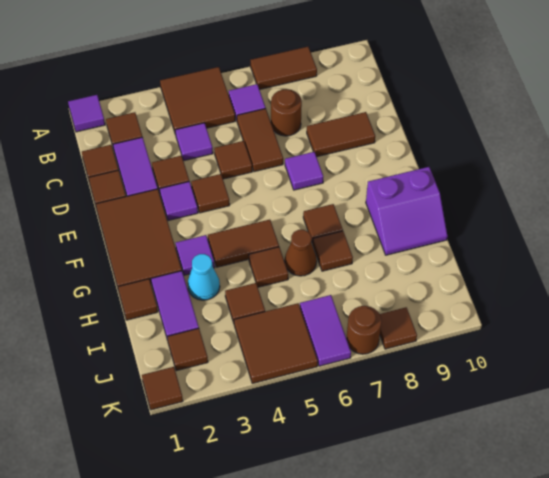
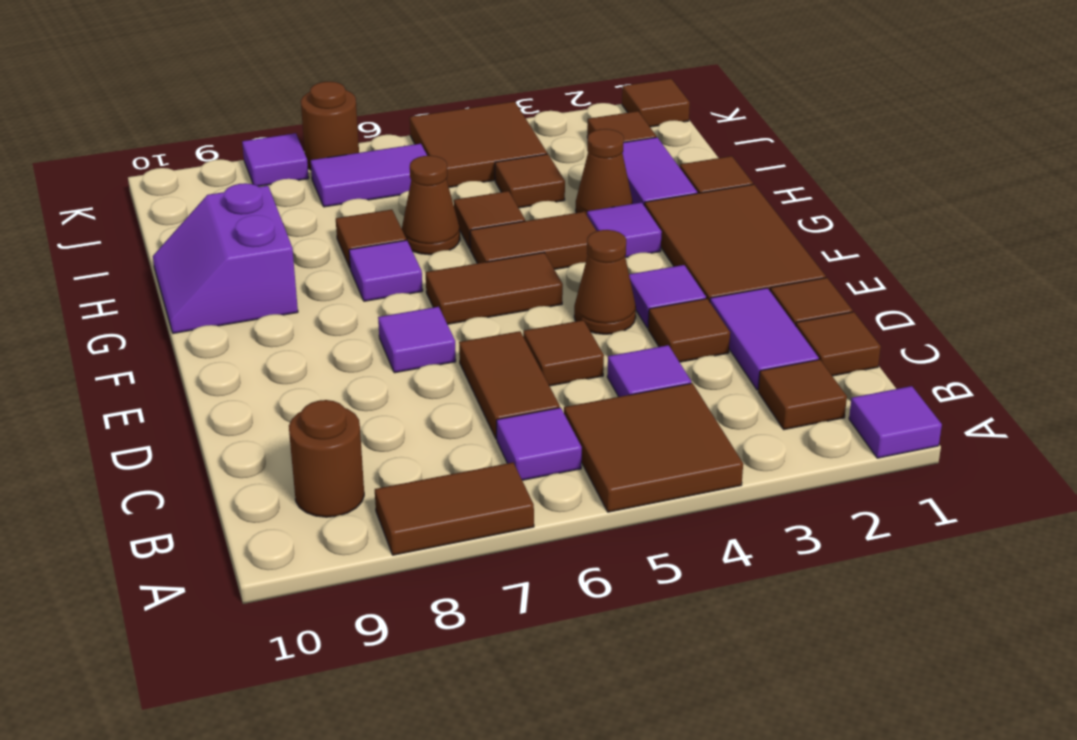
brown round brick C7 level 1 -> brown round brick B9 level 1
brown tile D8:D9 level 1 -> brown tile F5:F6 level 1
brown tile E4 level 1 -> brown cone E4 level 1
brown tile G7 level 1 -> purple tile G7 level 1
purple slope G9:H10 level 1 top G -> purple slope G9:H10 level 1 top 9
cyan cone H3 level 1 -> brown cone H3 level 1
purple tile J6:K6 level 1 -> purple tile J6:J7 level 1
brown tile K8 level 1 -> purple tile K8 level 1

